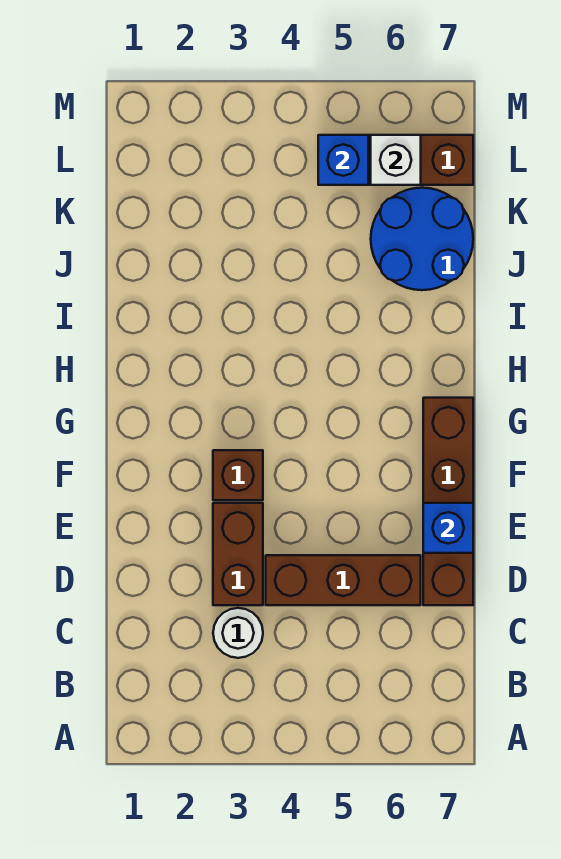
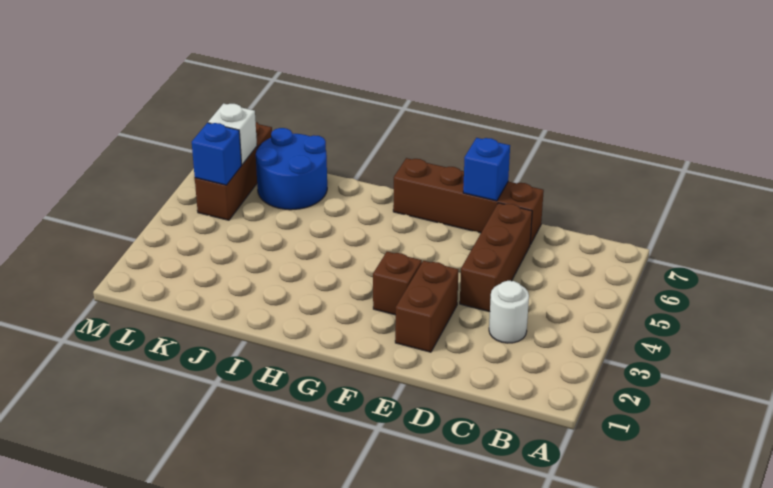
brown brick D3:E3 level 1 -> brown brick E2:E3 level 1

